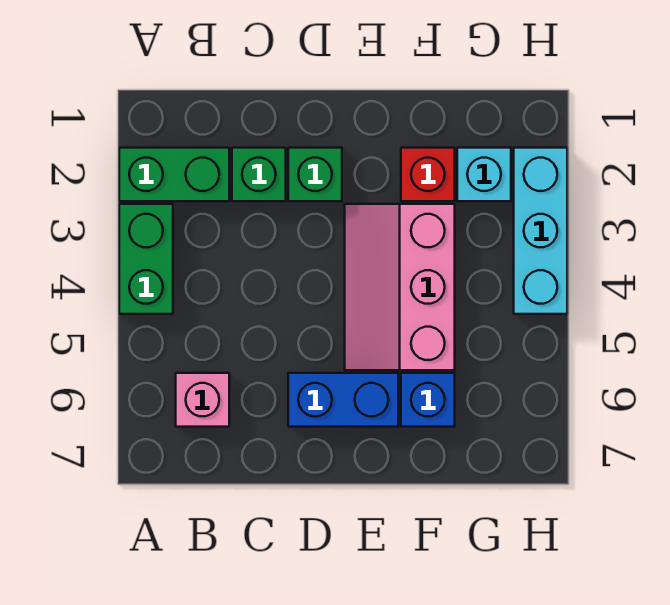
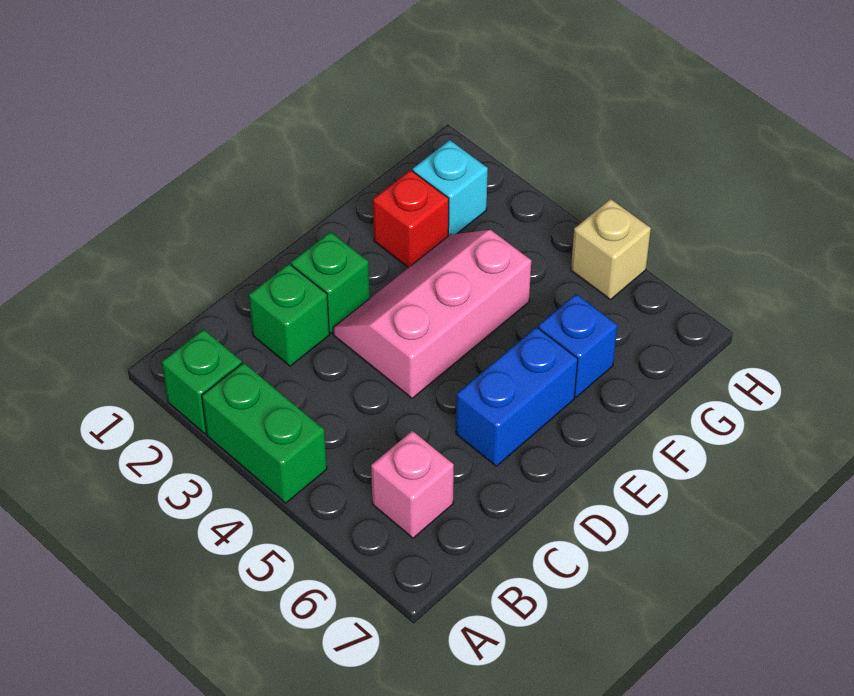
green brick A2:B2 level 1 -> green brick A2 level 1
pink slope E3:F5 level 1 top F -> pink slope D3:F4 level 1 top 4
cyan brick H2:H4 level 1 -> none
none -> tan brick H5 level 1

